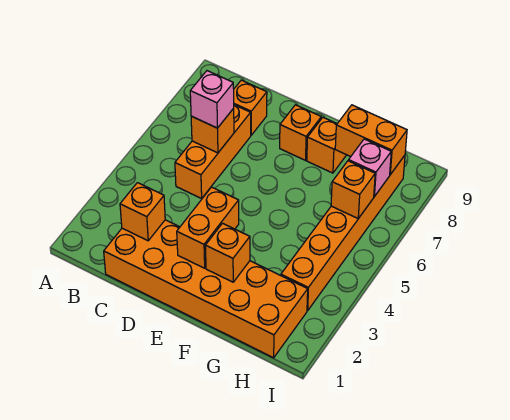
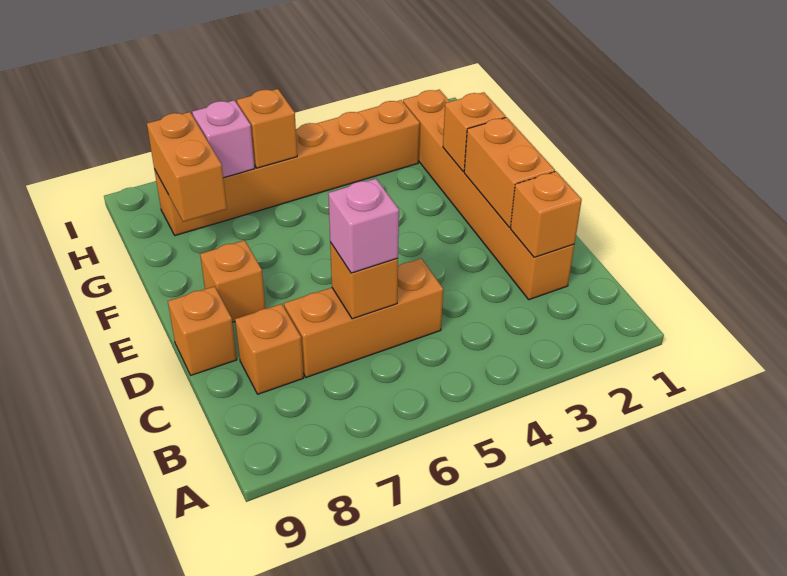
orange brick C1:H2 level 1 -> orange brick C2:H2 level 1
orange brick E2:E3 level 2 -> orange brick D2:E2 level 2
orange brick F8 level 1 -> orange brick D9 level 1

